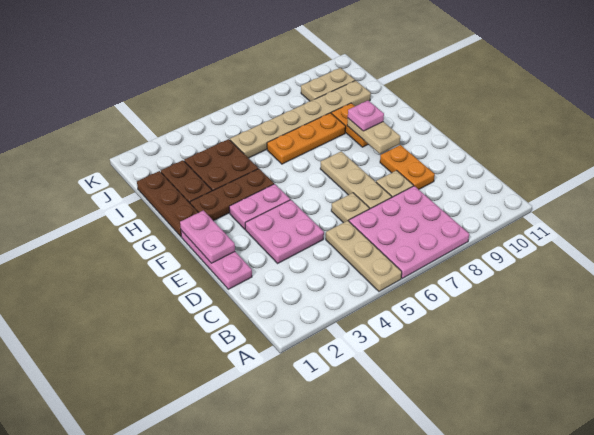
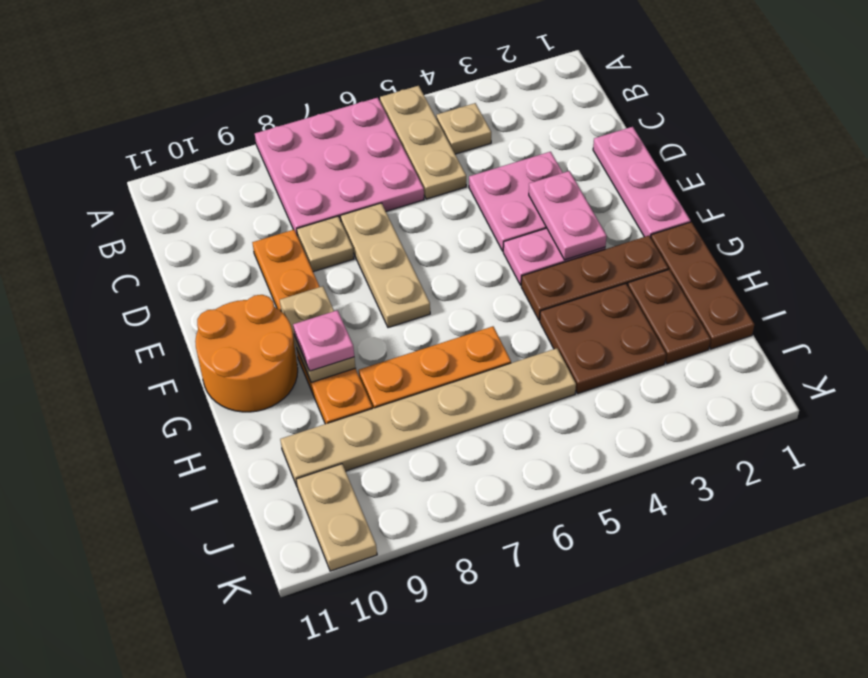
tan plate D6 level 1 -> tan plate B4 level 1
pink plate E1:F1 level 2 -> pink plate E3:F3 level 2
none -> orange round brick F10:G11 level 1
tan plate J9:J10 level 1 -> tan plate J10:K10 level 1

